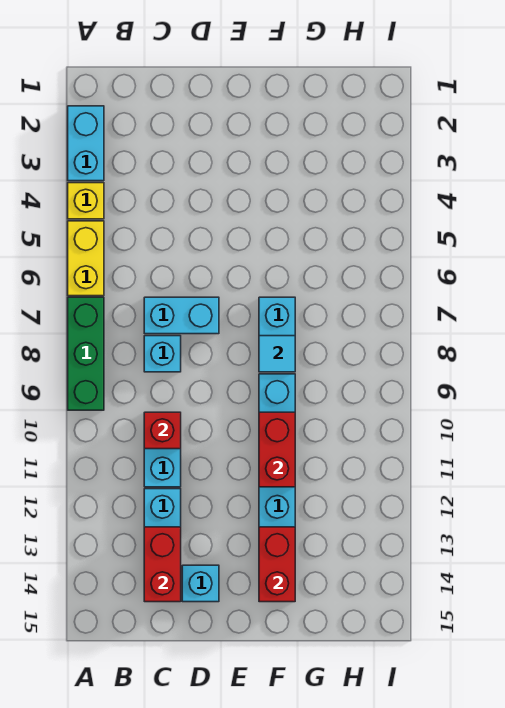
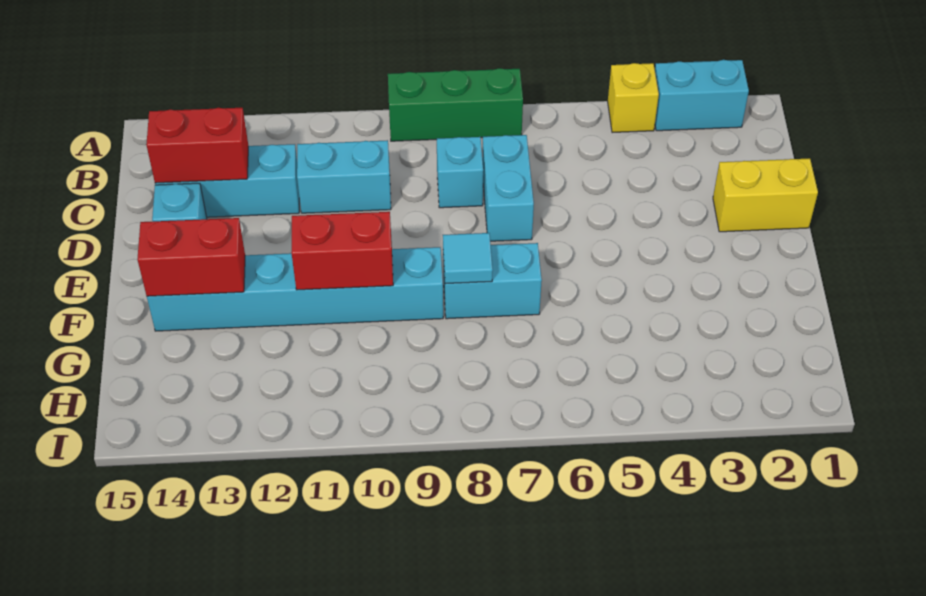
yellow brick A5:A6 level 1 -> yellow brick D1:D2 level 1
red brick C10 level 2 -> none

